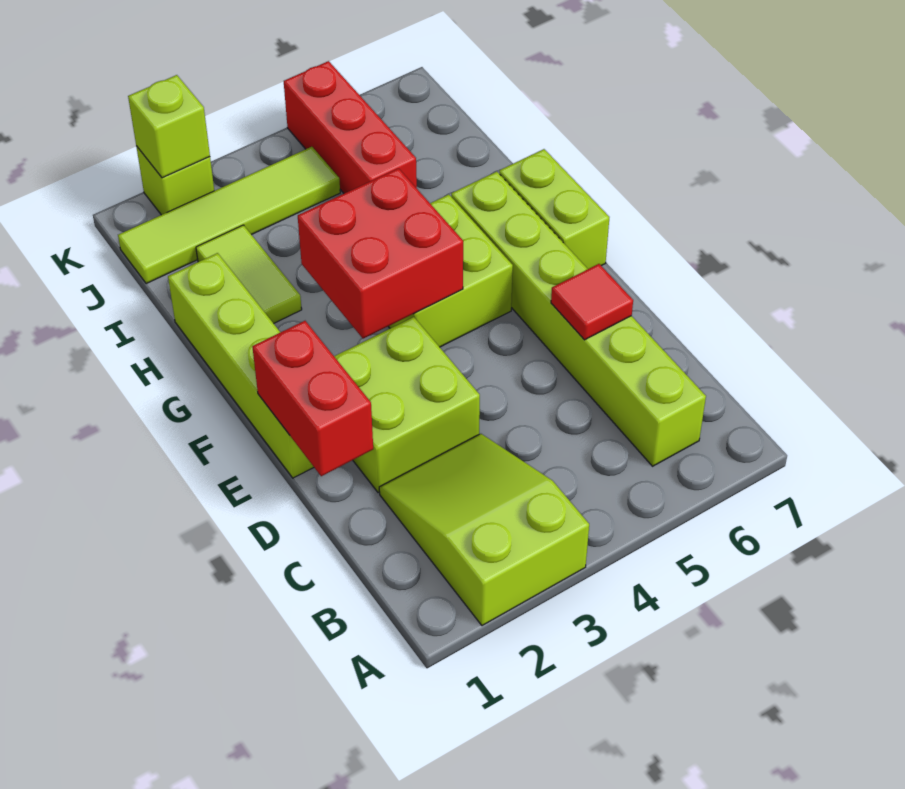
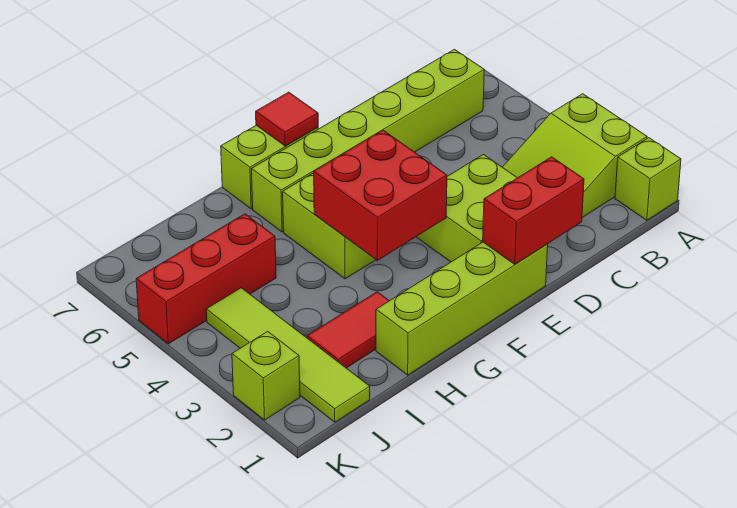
red tile D6 level 2 -> red tile F7 level 2
lime tile H2:I2 level 1 -> red tile H2:I2 level 1
lime brick K2 level 2 -> lime brick A1 level 1

